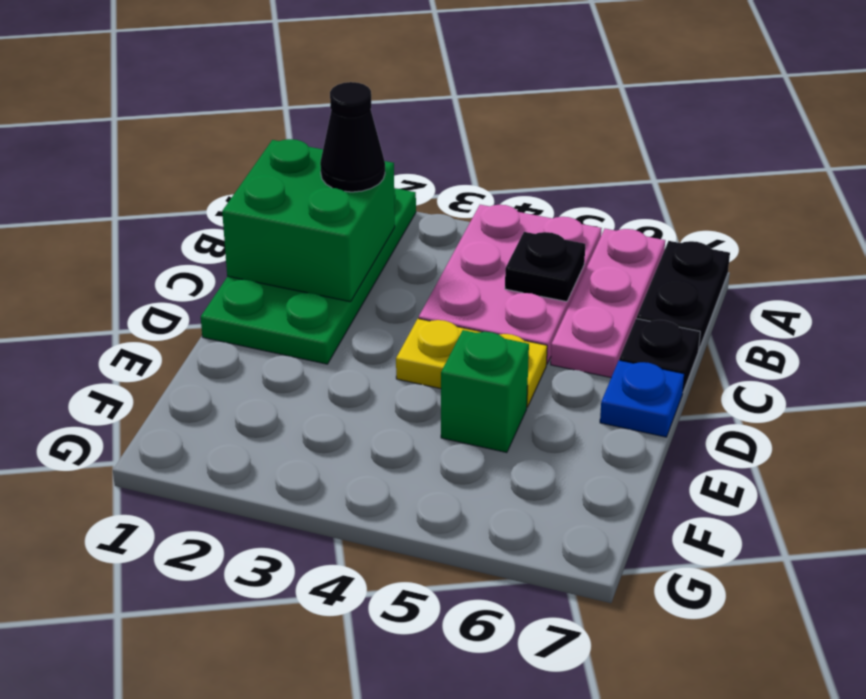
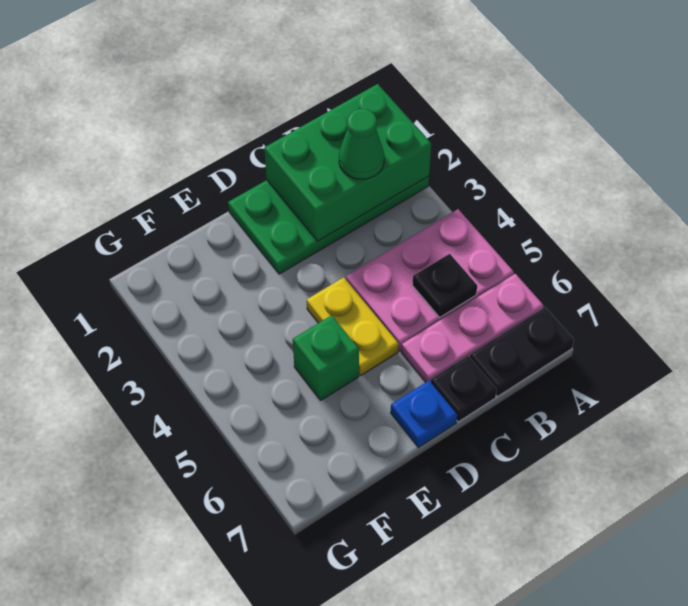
green brick B1:C2 level 2 -> green brick A1:C2 level 2
black cone B2 level 3 -> green cone B2 level 3

